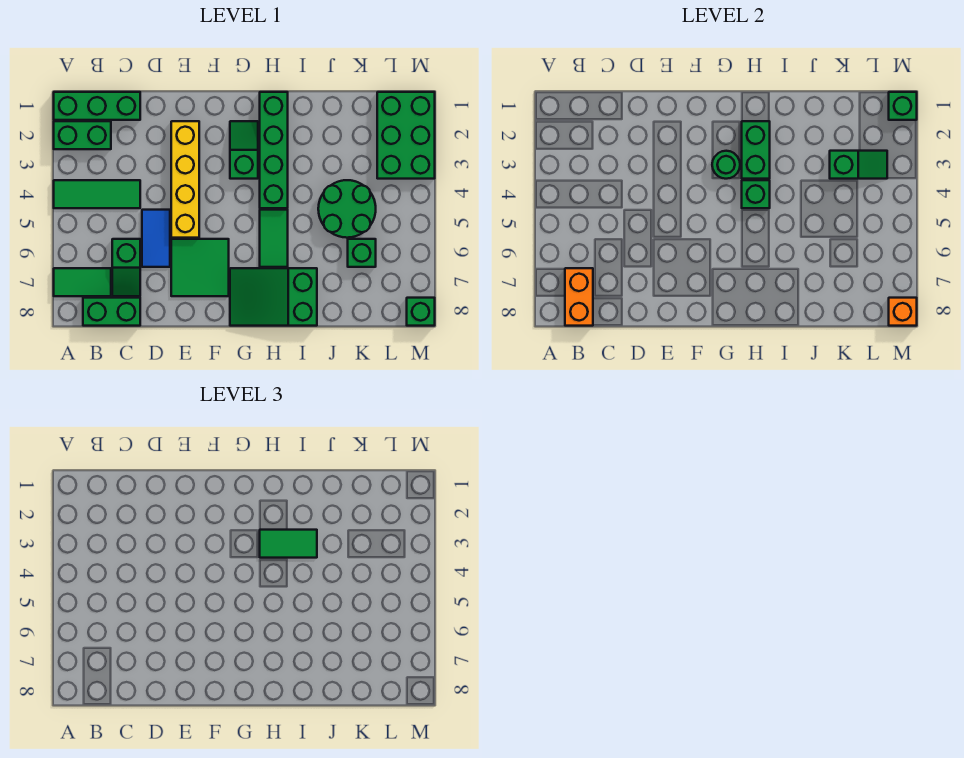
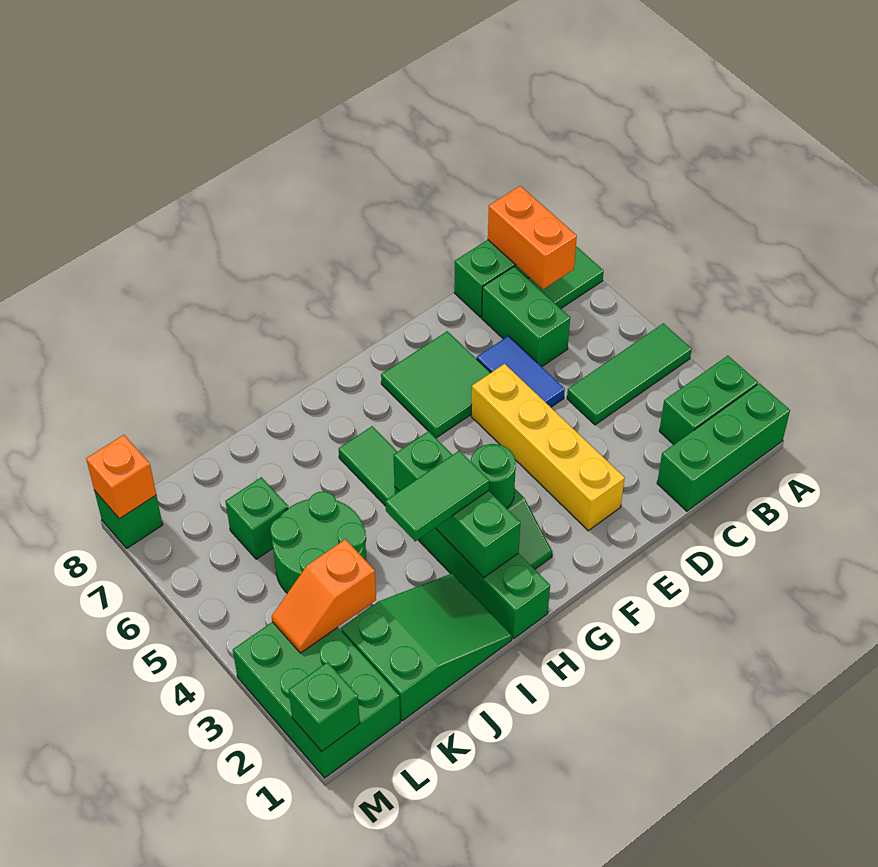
green slope C6:C7 level 1 top 6 -> green brick C6:C7 level 1
green slope G7:I8 level 1 top I -> green slope I1:K2 level 1 top K
green slope K3:L3 level 2 top K -> orange slope K3:L3 level 2 top K

